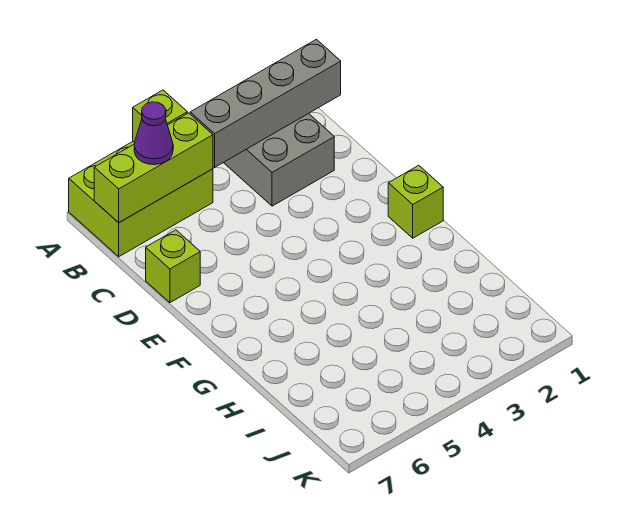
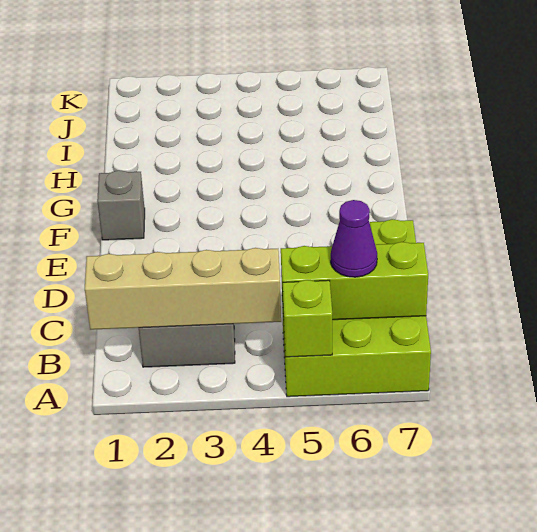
grey brick B1:B4 level 2 -> tan brick B1:B4 level 2
lime brick F1 level 1 -> grey brick F1 level 1

